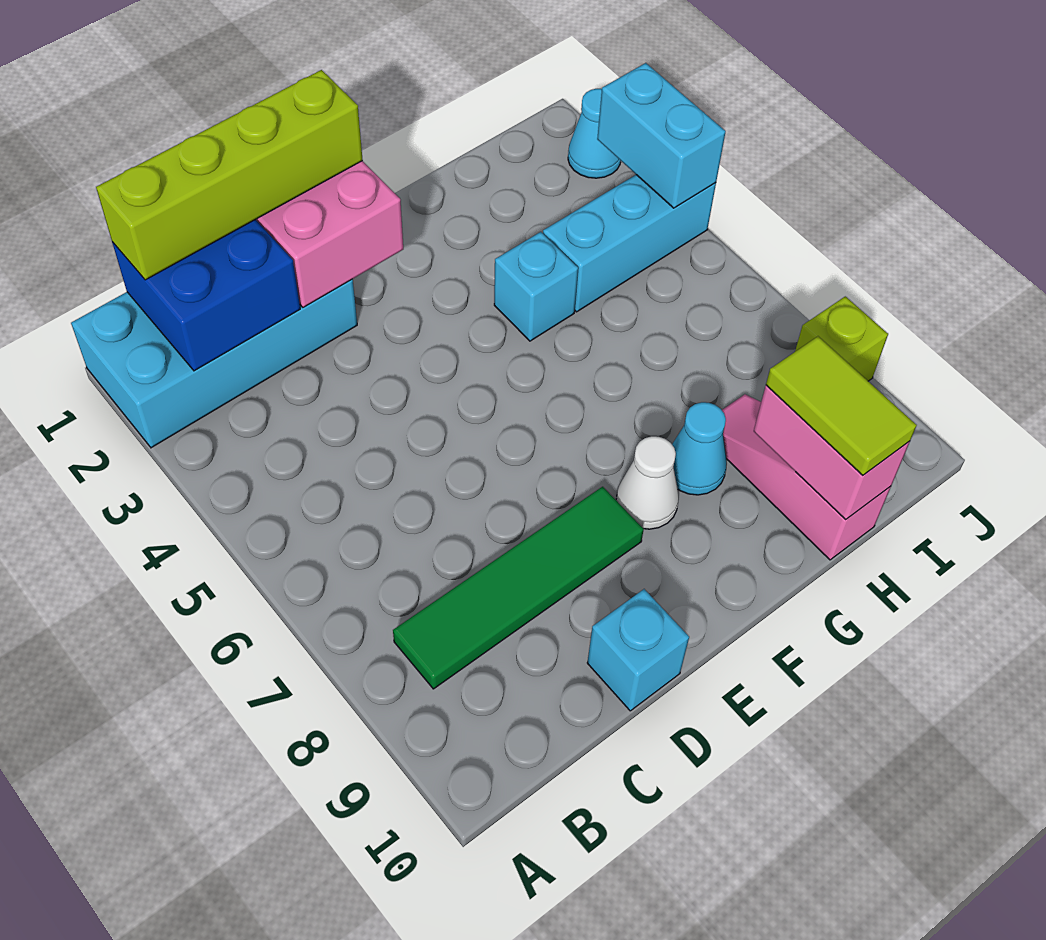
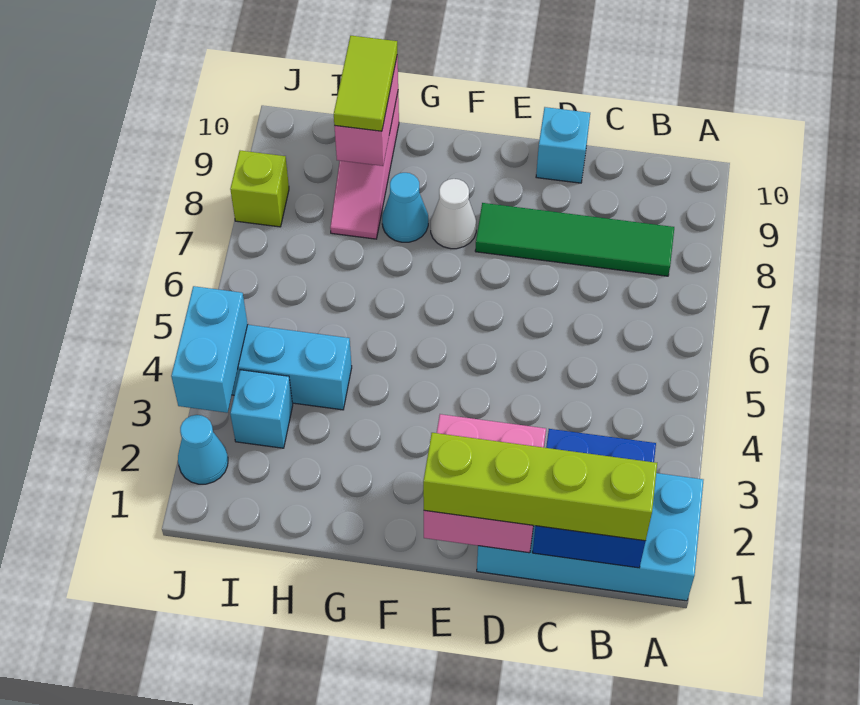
cyan brick G4 level 1 -> cyan brick I3 level 1

